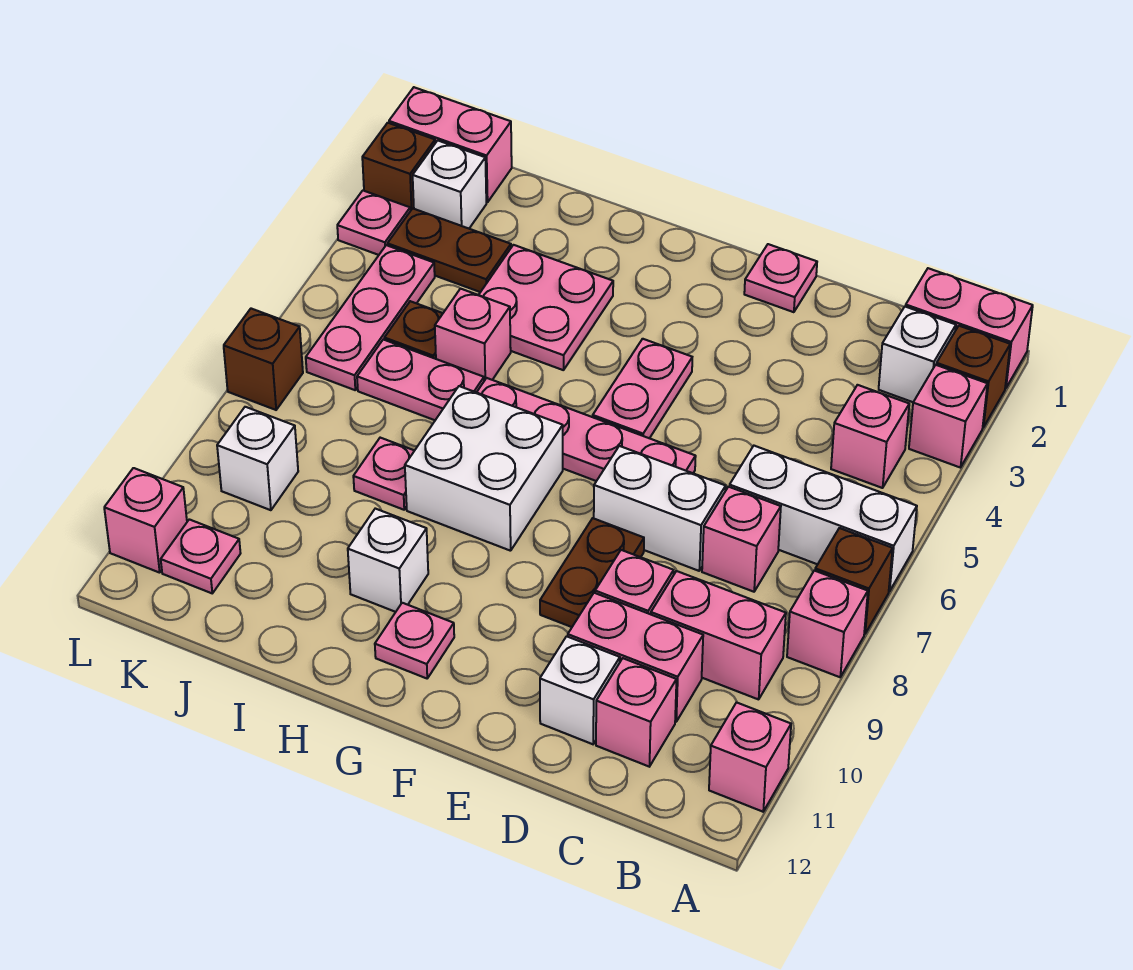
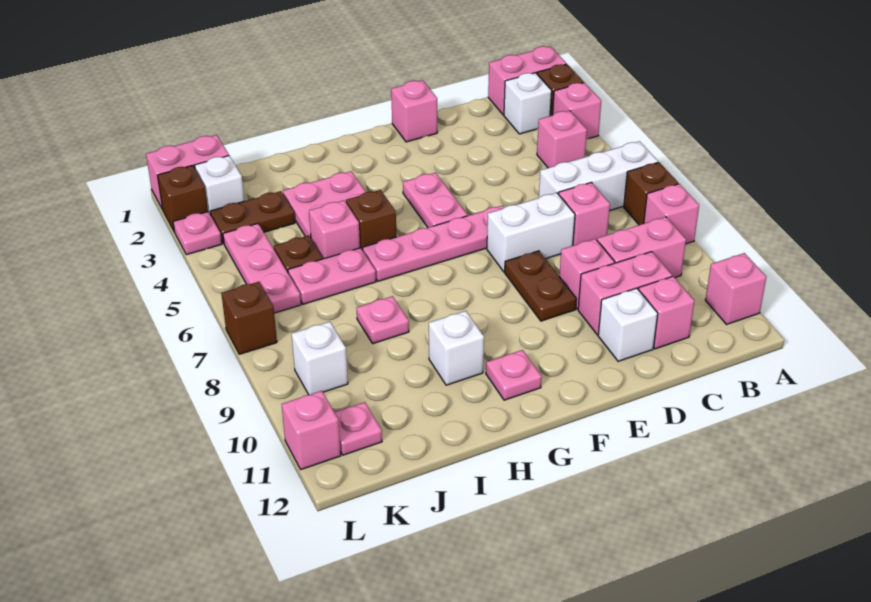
pink plate E1 level 1 -> pink brick E1 level 1
white brick G7:H8 level 1 -> none
none -> brown brick H5 level 1

